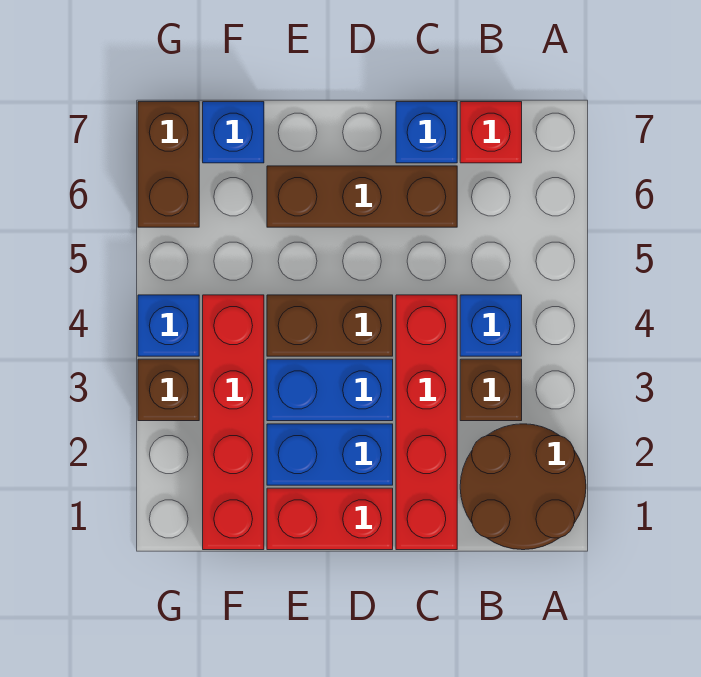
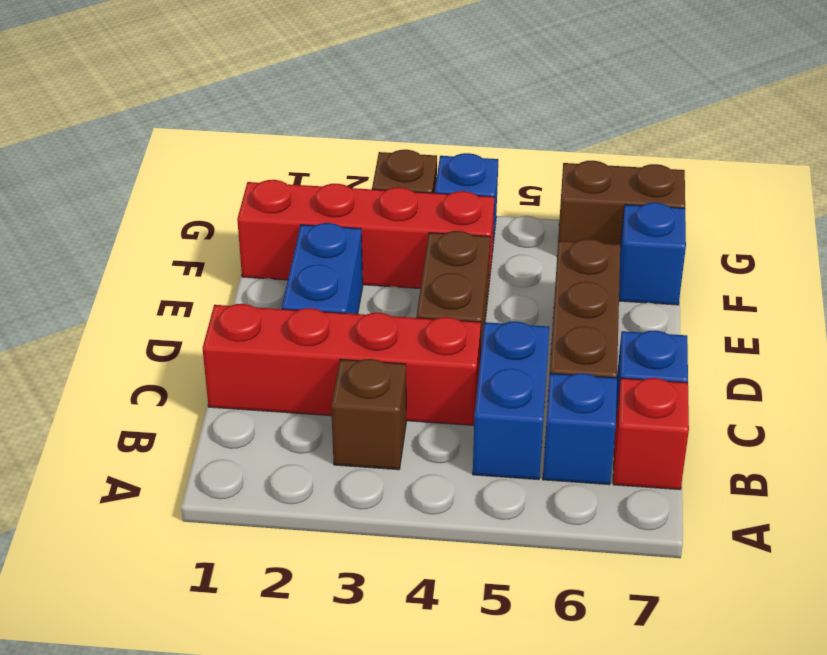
brown round brick A1:B2 level 1 -> none
blue brick B4 level 1 -> blue brick B6 level 1
red brick D1:E1 level 1 -> none
blue brick D3:E3 level 1 -> blue brick B5:C5 level 1

